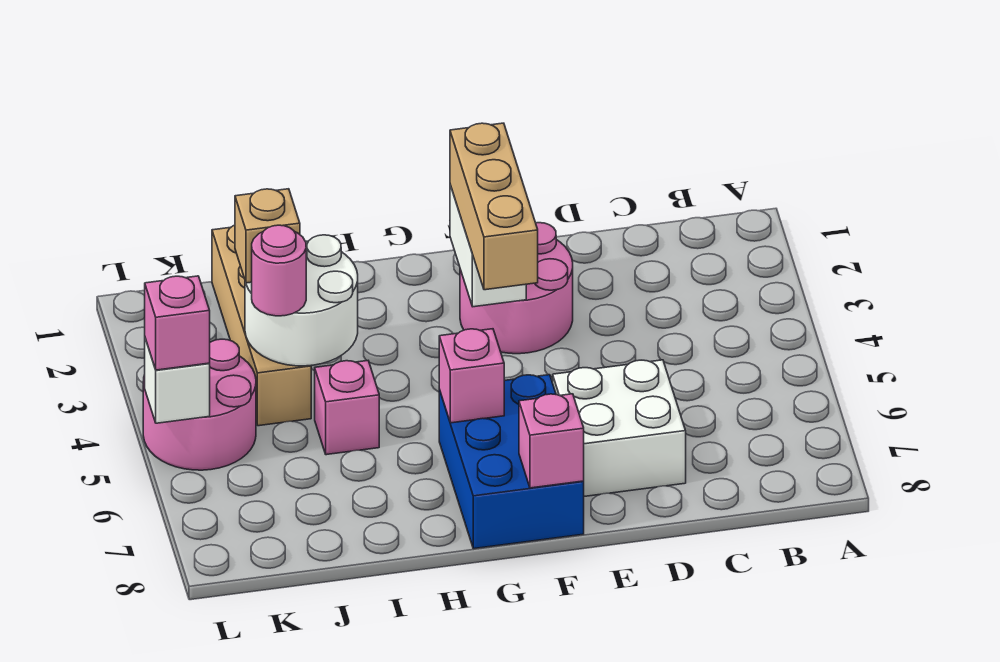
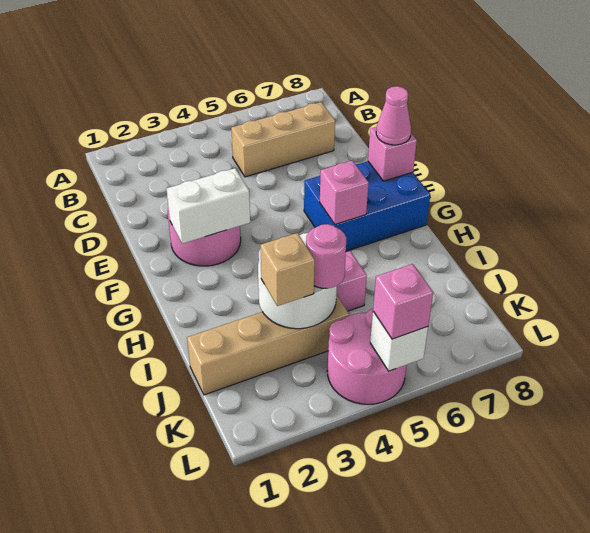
white brick D6:E7 level 1 -> none
tan brick F2:F4 level 3 -> tan brick C5:C7 level 1
none -> pink cone F8 level 3

